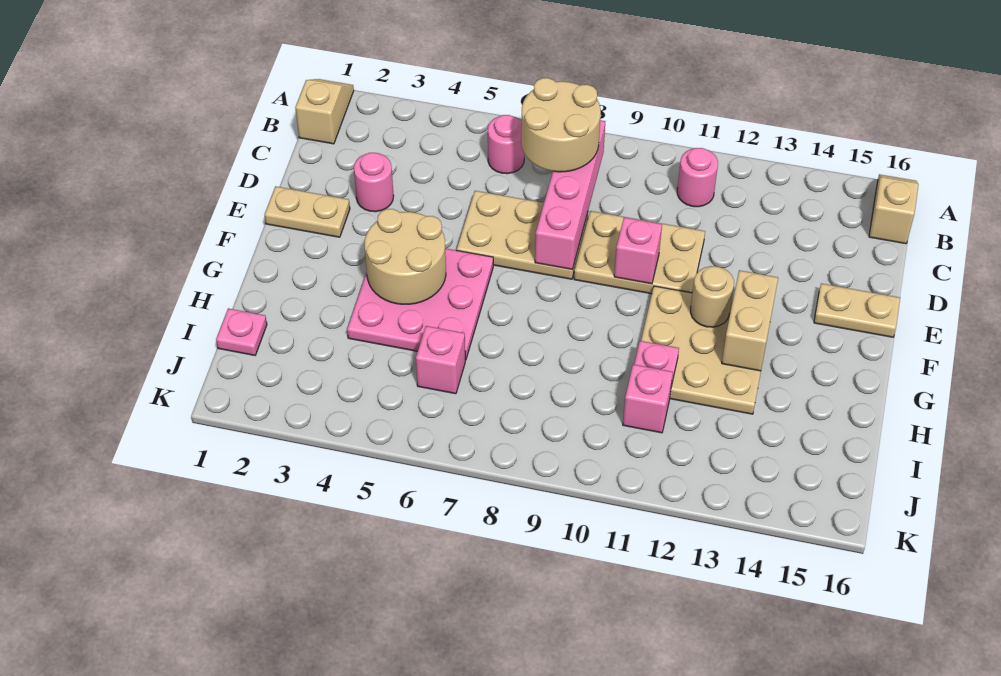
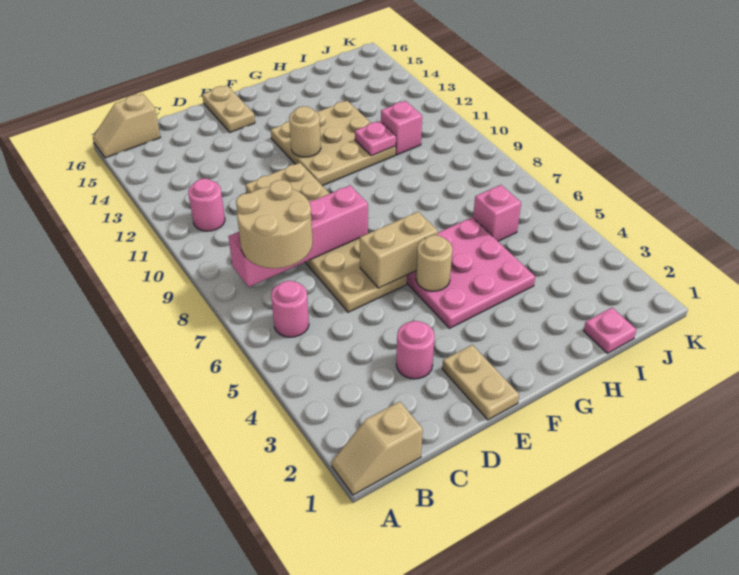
pink brick E10 level 2 -> none
tan round brick F4:G5 level 2 -> tan round brick F5 level 2
tan brick F13:G13 level 2 -> tan brick E6:F6 level 2

